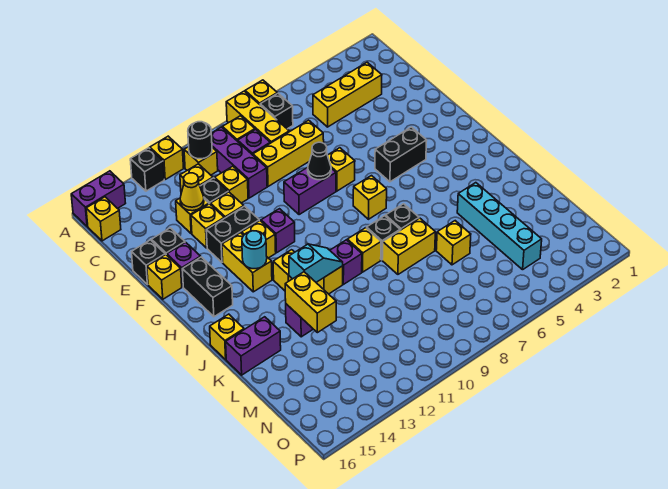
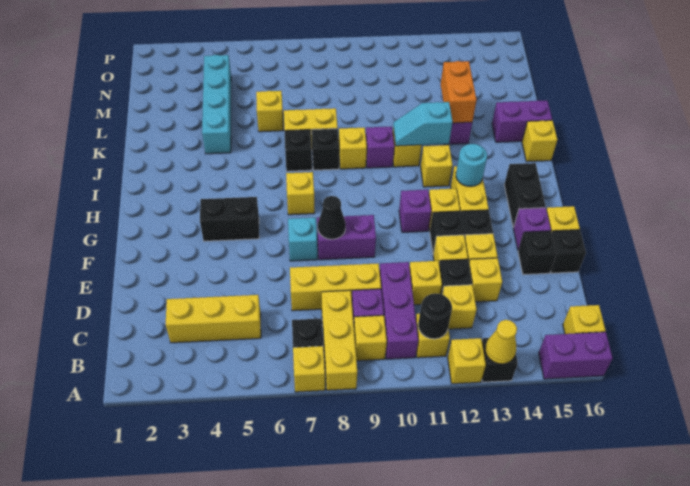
yellow cone D13 level 2 -> yellow cone A13 level 2
yellow brick F7 level 1 -> cyan brick F7 level 1
yellow brick K13:L13 level 2 -> orange brick K13:L13 level 2

